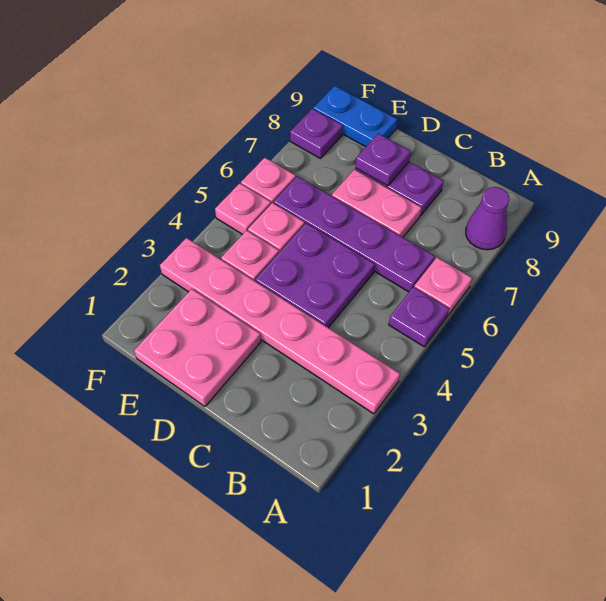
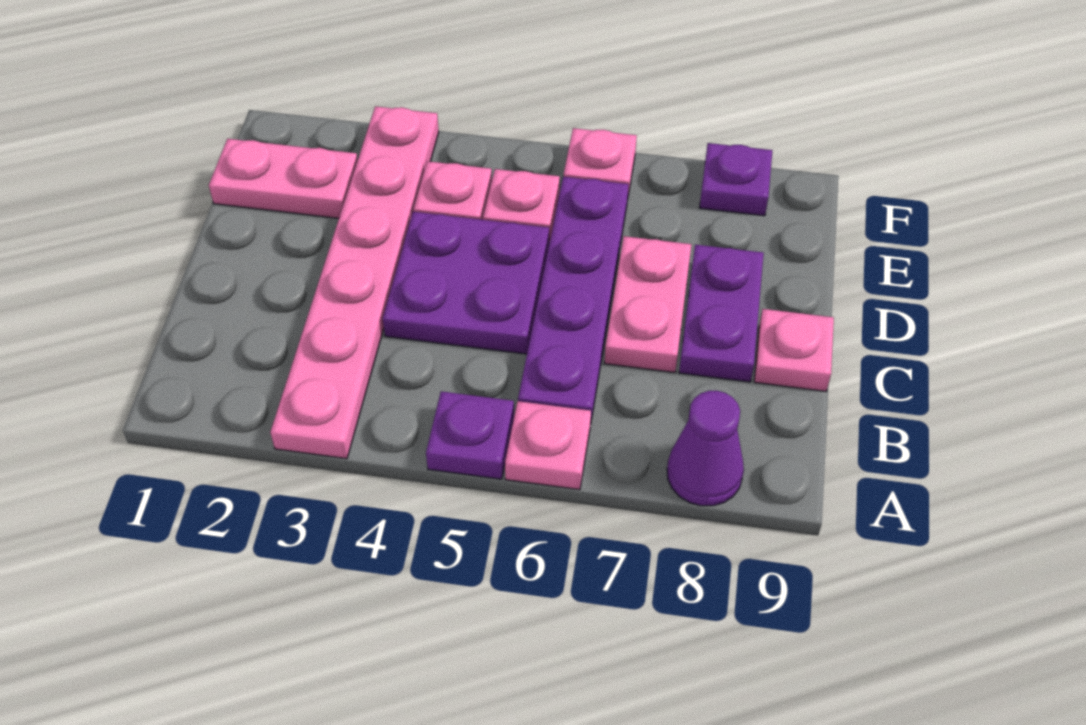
pink plate D1:E2 level 1 -> pink plate E1:E2 level 1
purple plate D8 level 2 -> none
blue plate E9:F9 level 1 -> none
pink plate F5 level 1 -> pink plate C9 level 1

